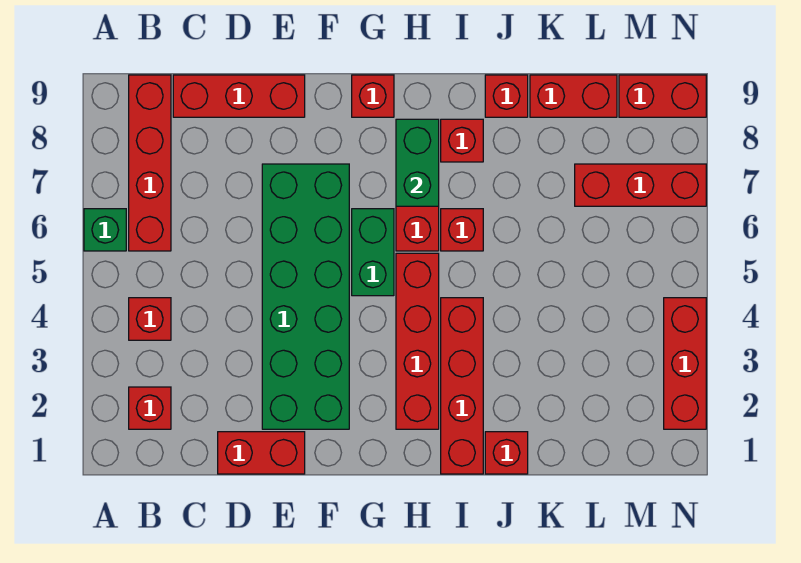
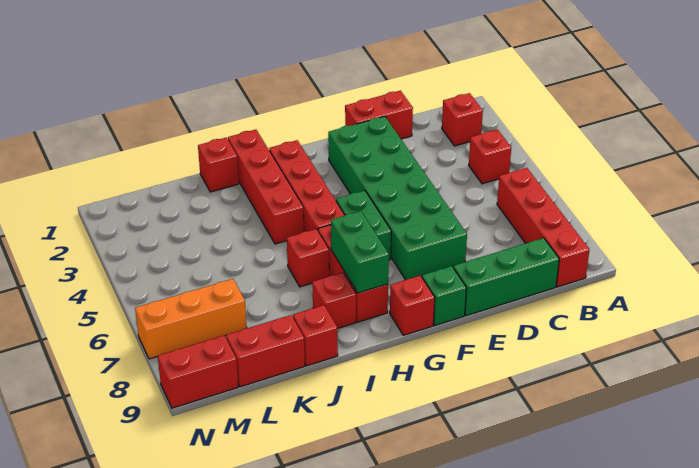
green brick A6 level 1 -> green brick F9 level 1
red brick C9:E9 level 1 -> green brick C9:E9 level 1
red brick L7:N7 level 1 -> orange brick L7:N7 level 1
red brick N2:N4 level 1 -> none

